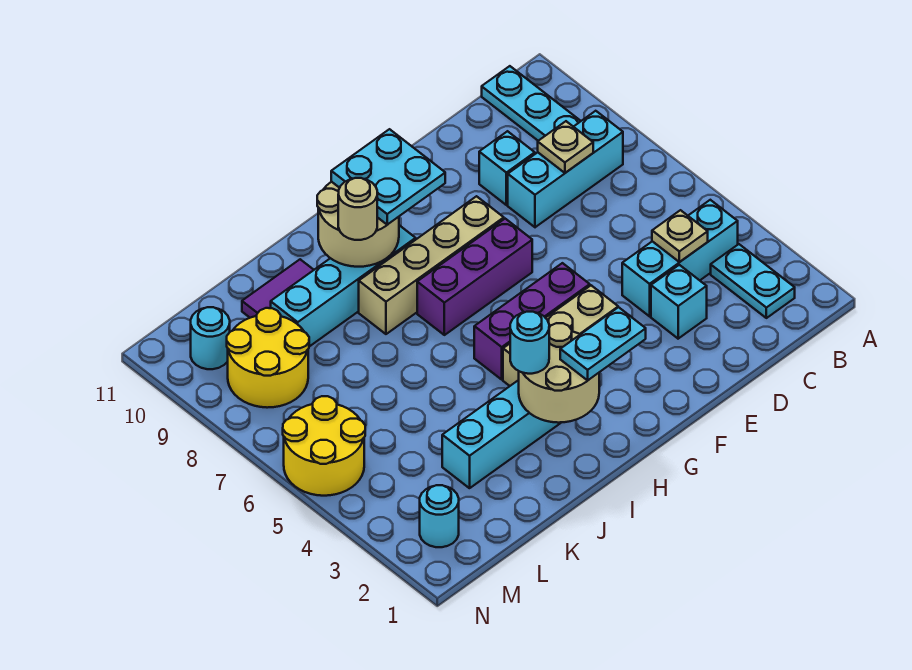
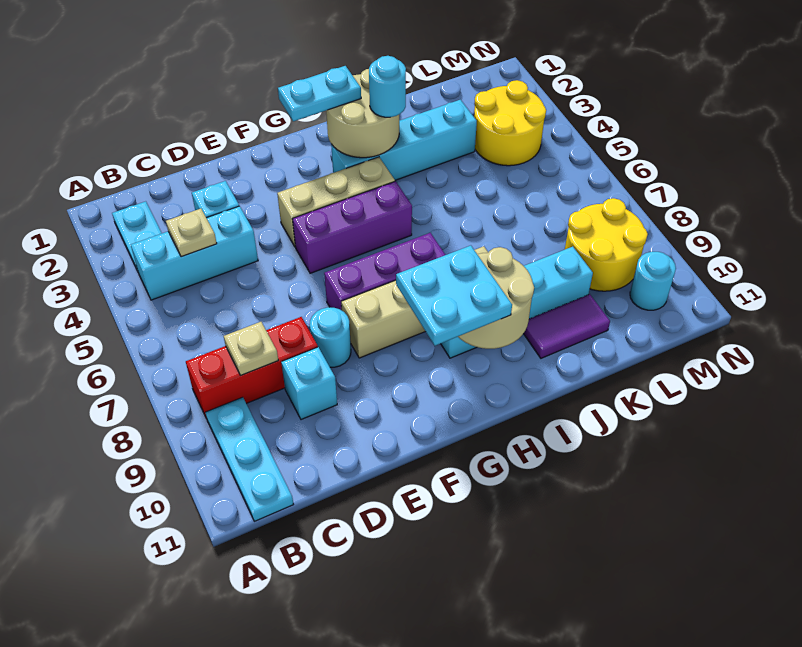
cyan brick B8:D8 level 1 -> red brick B8:D8 level 1
tan round brick I9 level 3 -> none
cyan round brick M2 level 1 -> cyan round brick E8 level 1
yellow round brick M5:N6 level 1 -> yellow round brick L3:M4 level 1

